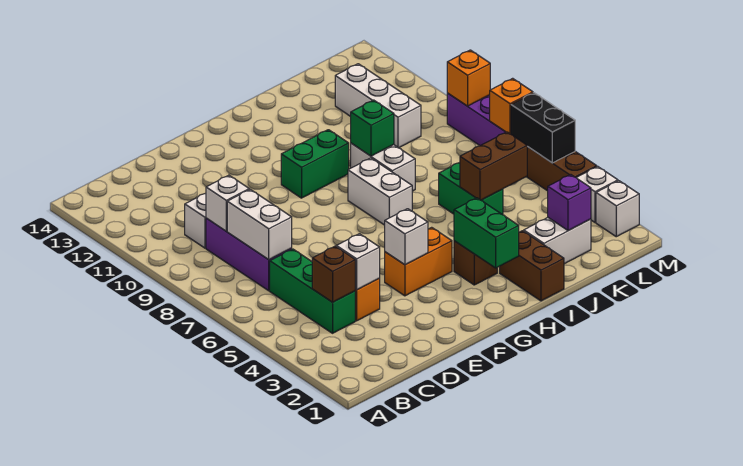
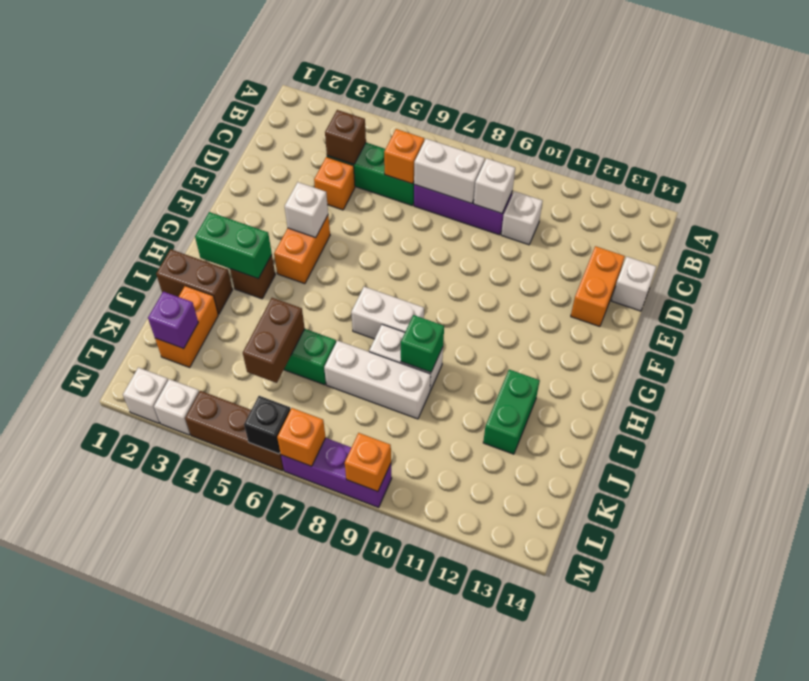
none -> orange brick C6 level 2
white brick D4 level 2 -> white brick D14 level 1
none -> orange brick D13:E13 level 1
green brick G10:H10 level 1 -> green brick I12:J12 level 1
white brick J2:K2 level 1 -> orange brick J2:K2 level 1
white brick K10:K12 level 1 -> white brick J7:J9 level 1
black brick M5:M6 level 2 -> black brick M6 level 2

